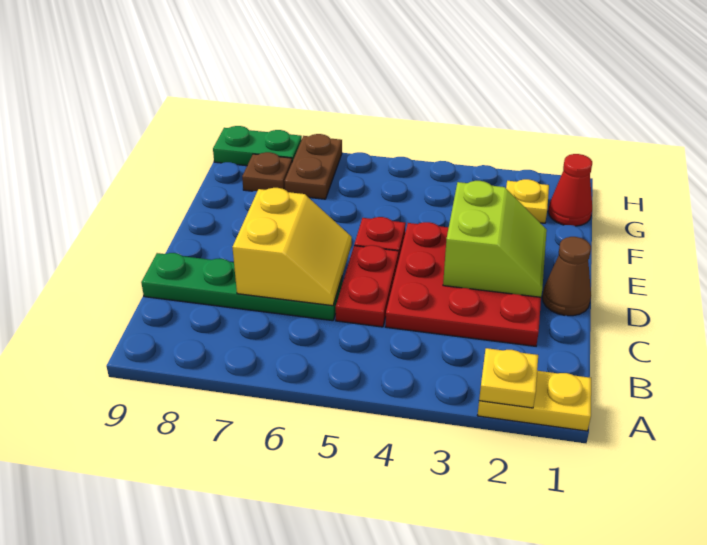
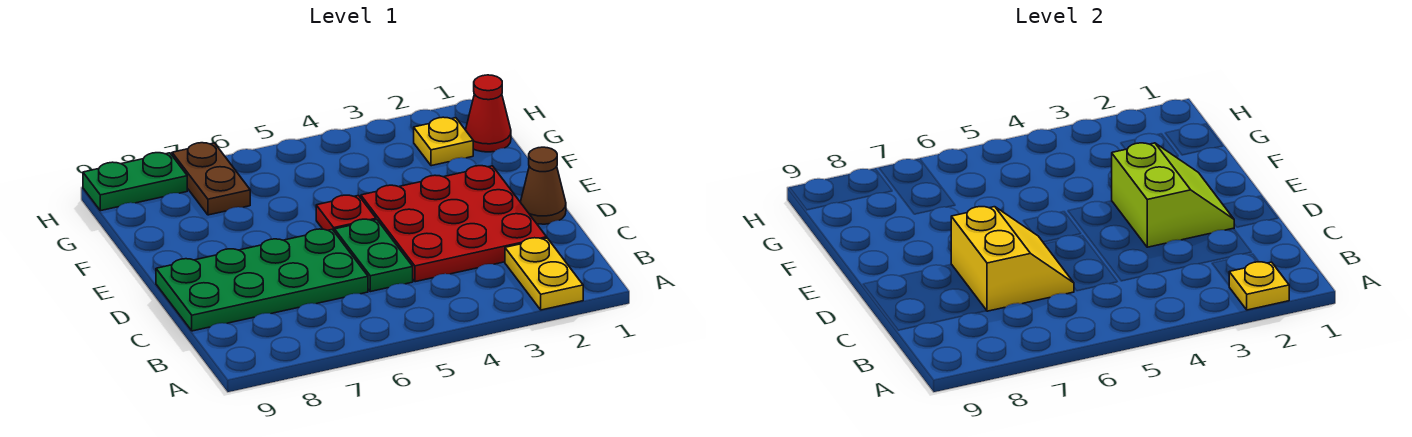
yellow plate A1:A2 level 1 -> yellow plate A2:B2 level 1
red plate C5:D5 level 1 -> green plate C5:D5 level 1
green plate C6:C9 level 1 -> green plate C6:D9 level 1
brown plate G8 level 1 -> none

